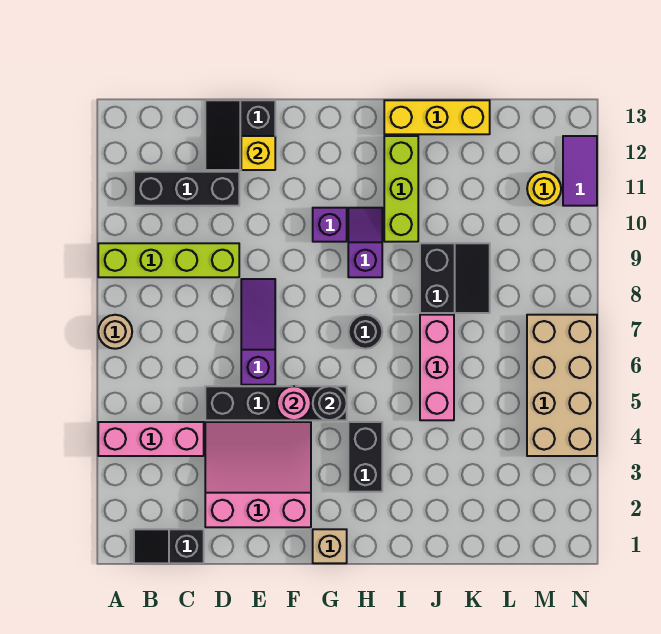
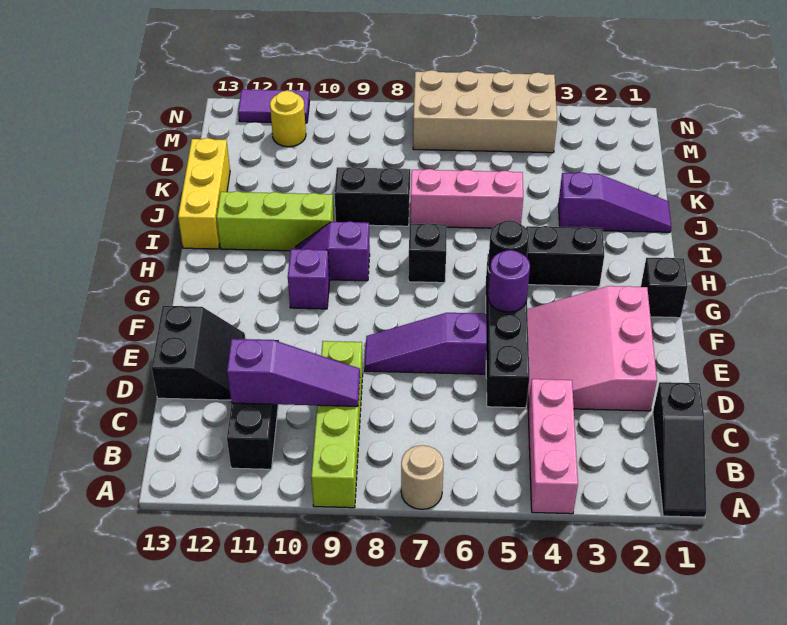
black slope B1:C1 level 1 top C -> black slope A1:C1 level 1 top C
none -> purple slope C9:C11 level 2 top 11
black slope D12:E13 level 1 top E -> black slope D12:E13 level 1 top 13
yellow brick E12 level 2 -> none
pink round brick F5 level 2 -> purple round brick F5 level 2
tan brick G1 level 1 -> black brick G1 level 1
black round brick H7 level 1 -> black brick H7 level 1
none -> purple slope J1:J3 level 1 top 3

